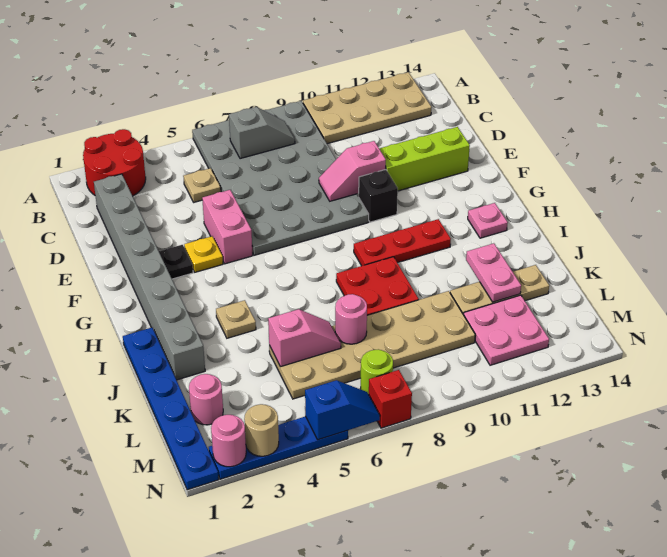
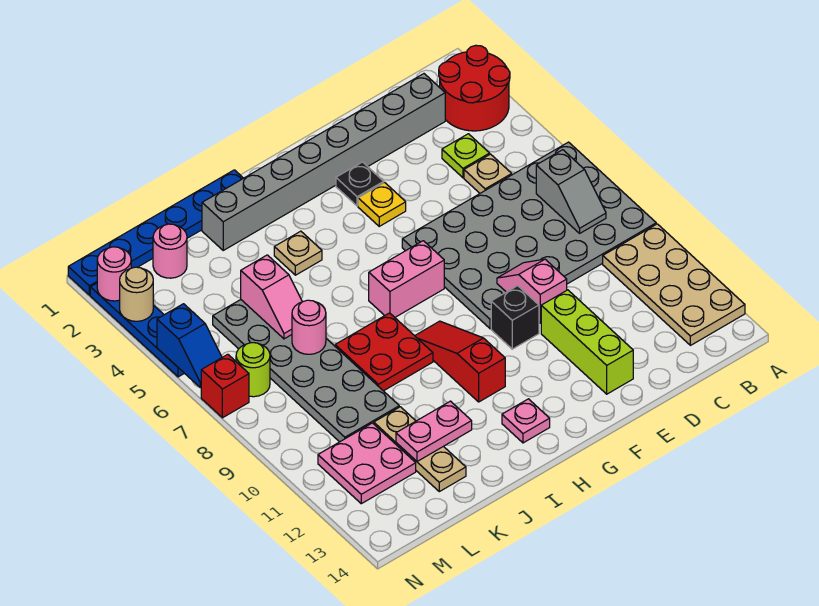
none -> lime plate C4 level 1
pink brick E5:F5 level 1 -> pink brick G7:H7 level 1
red plate H9:H11 level 1 -> red slope H9:H11 level 1 top 11
tan plate K5:L10 level 1 -> grey plate K5:L10 level 1

